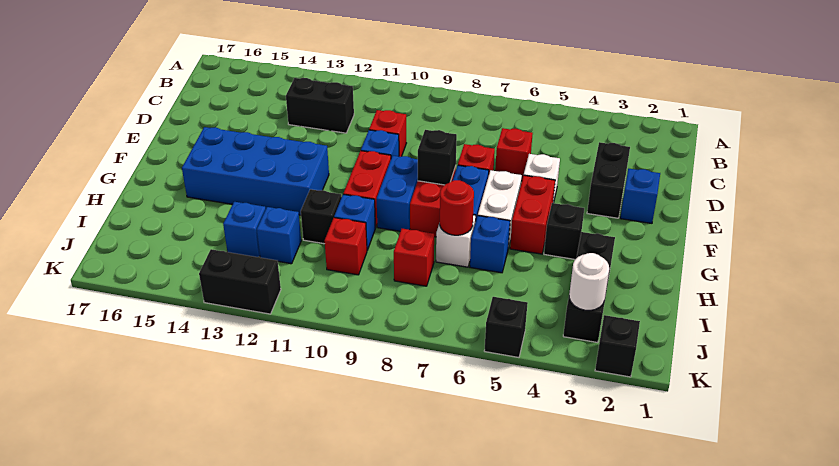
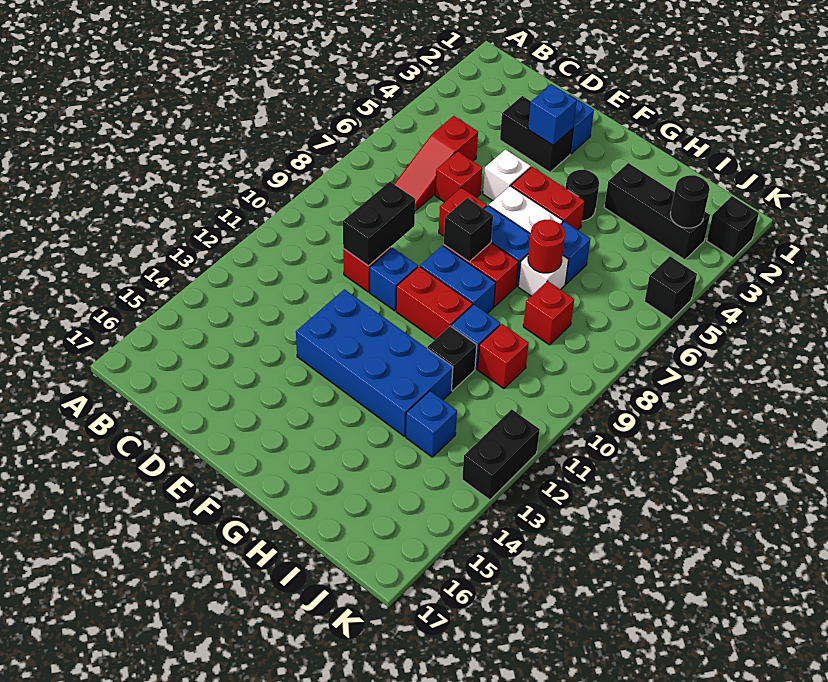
none -> red slope C5:C7 level 1 top 5
black brick C12:C13 level 1 -> black brick D9:D10 level 2
blue brick F12:G15 level 1 -> blue brick E12:H13 level 1
black brick G4 level 1 -> black round brick G4 level 1
blue brick I12 level 1 -> blue brick E3 level 2
white round brick J3 level 2 -> black round brick J3 level 2

